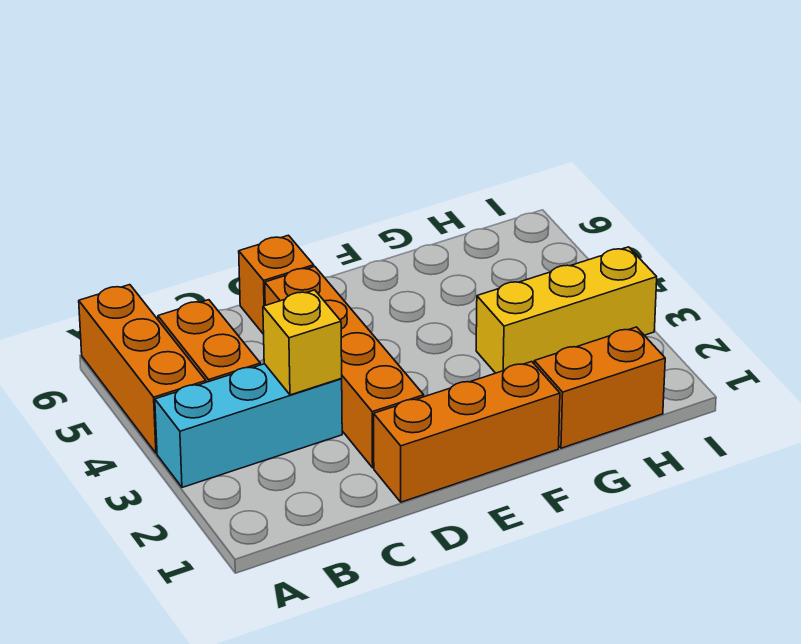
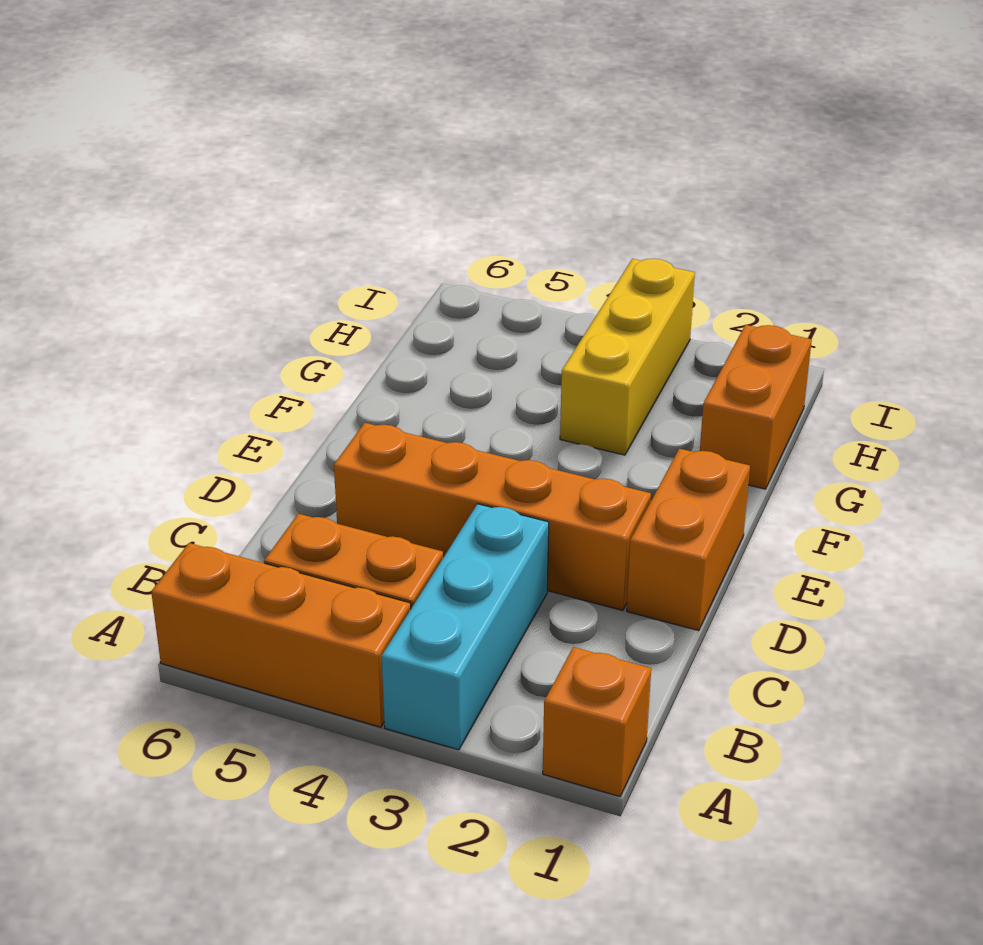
yellow brick C3 level 2 -> none
orange brick D1:F1 level 1 -> orange brick D1:E1 level 1
orange brick D6 level 1 -> orange brick A1 level 1

